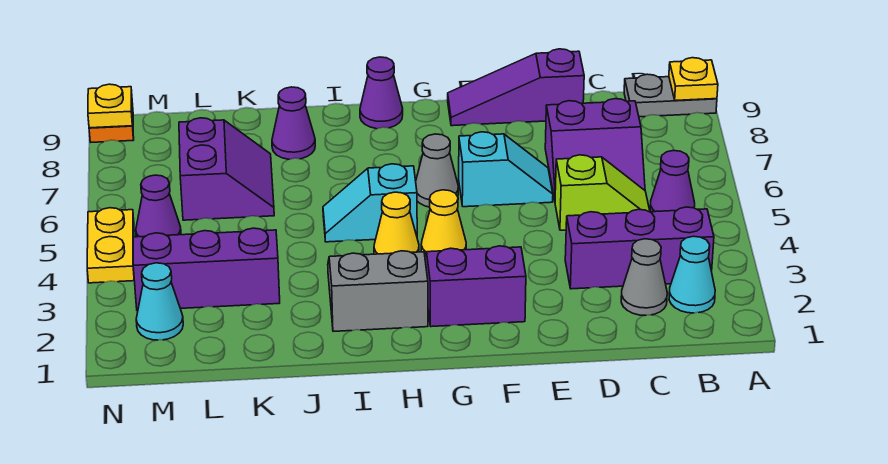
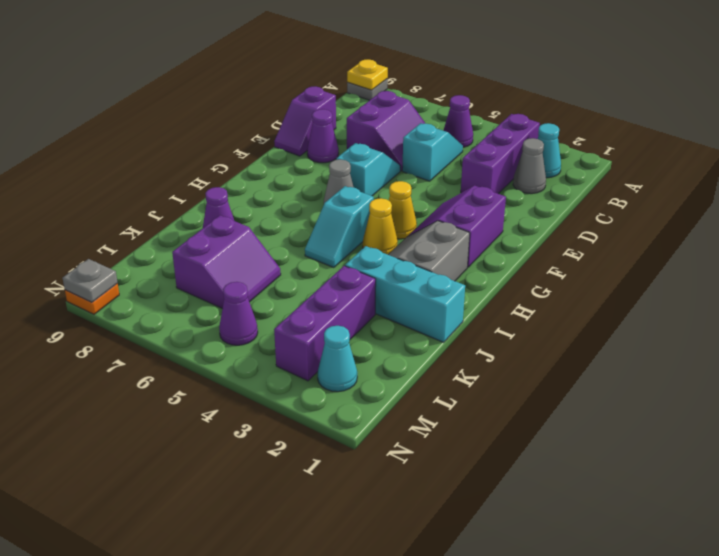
grey plate A9:B9 level 1 -> grey plate A9 level 1
lime slope C5:D5 level 1 top D -> cyan slope C5:D5 level 1 top D
purple slope D9:F9 level 1 top D -> purple slope D9:E9 level 1 top D
purple cone H9 level 1 -> purple cone E8 level 1
none -> cyan brick J1:J3 level 1
purple slope K6:L7 level 1 top L -> purple slope K6:L7 level 1 top 7
yellow plate N4:N5 level 1 -> none
yellow plate N9 level 2 -> grey plate N9 level 2

